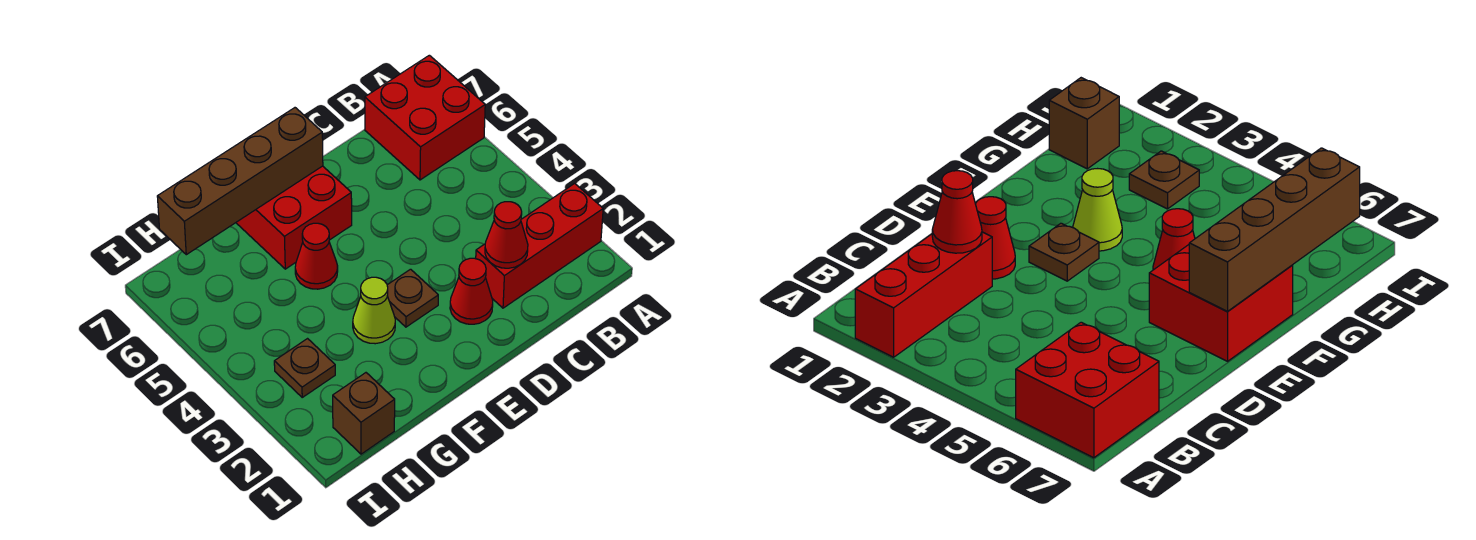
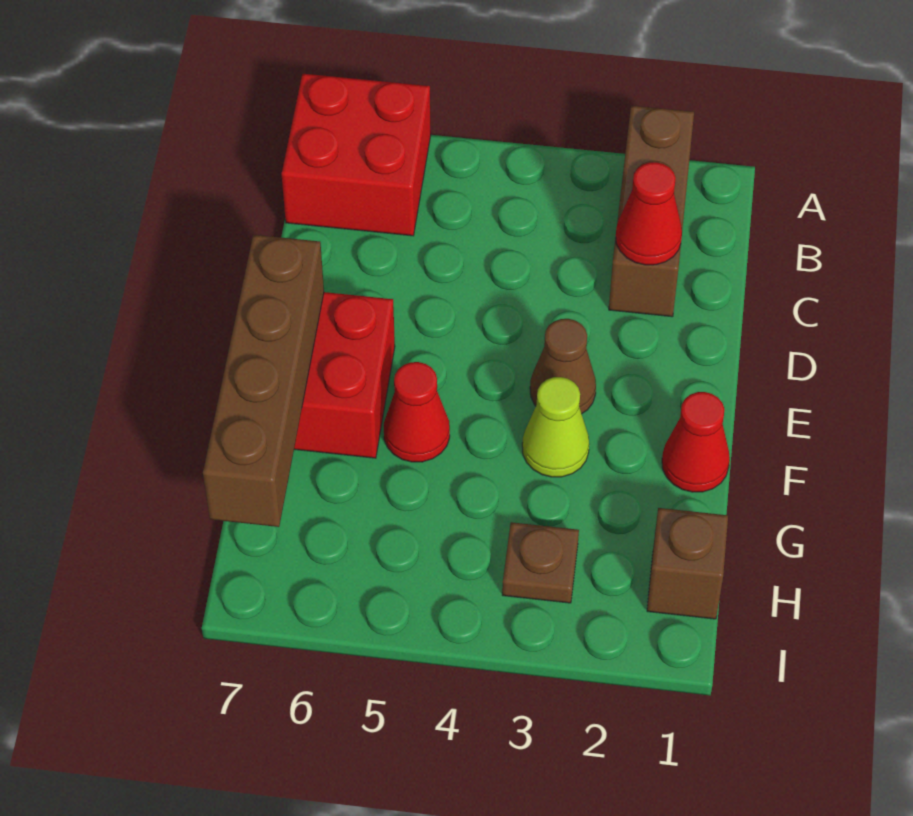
red brick A2:C2 level 1 -> brown brick A2:C2 level 1
red cone D2 level 1 -> red cone F1 level 1
brown plate E3 level 1 -> brown cone E3 level 1

